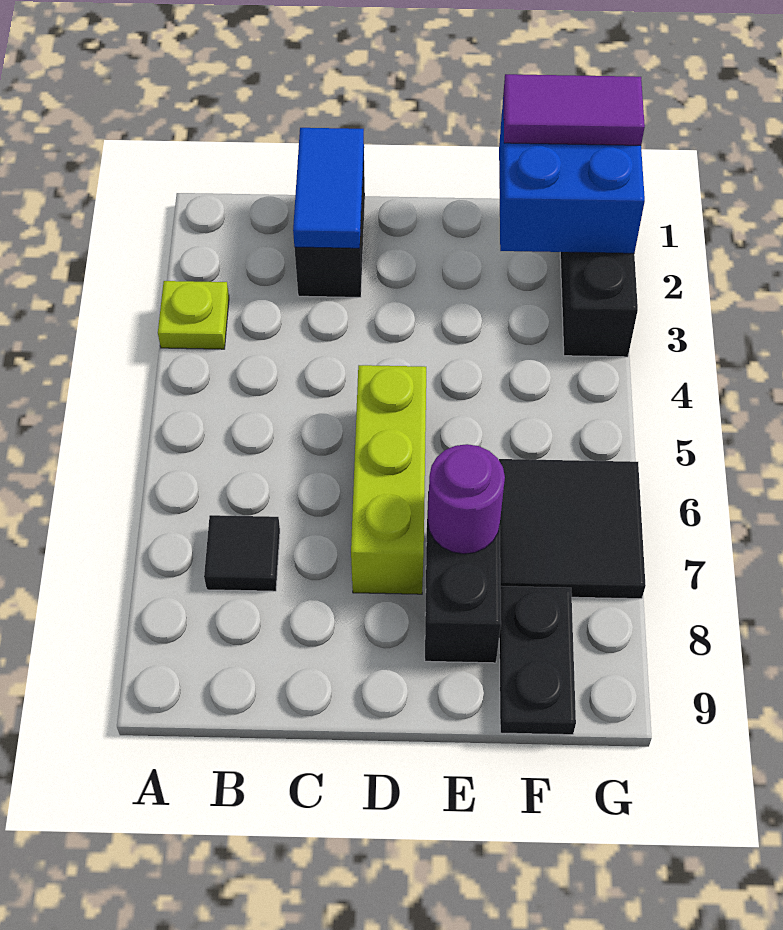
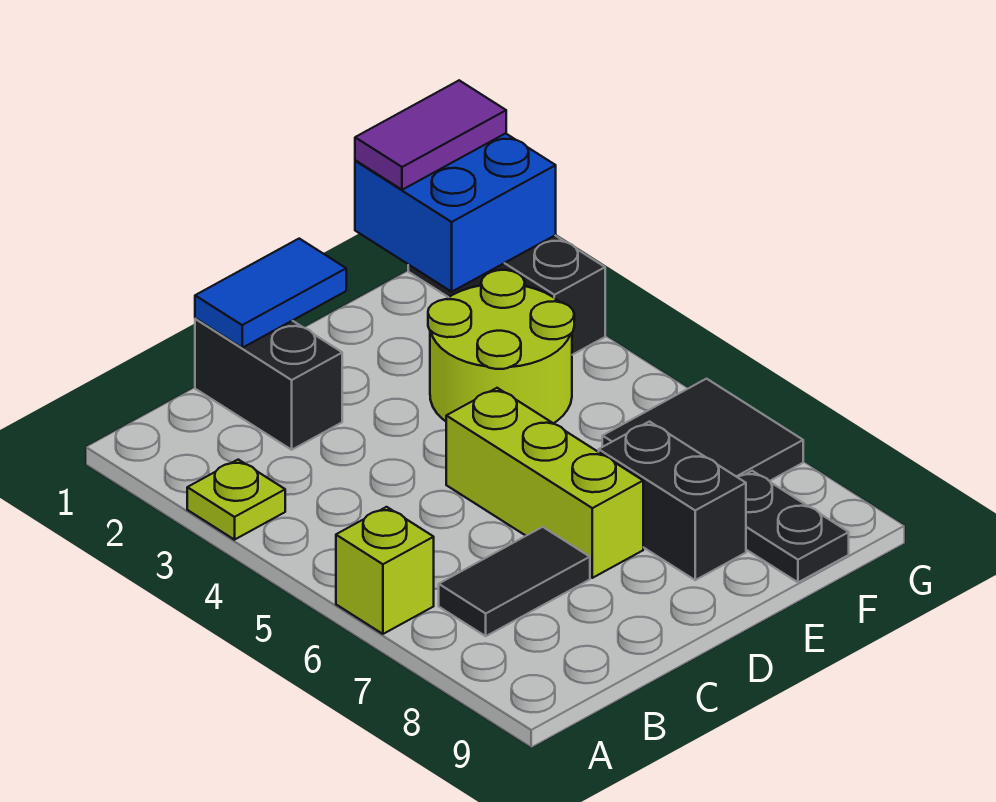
none -> lime brick A6 level 1
black tile B7 level 1 -> black tile B7:C7 level 1
blue tile C1:C2 level 2 -> blue tile C1:D1 level 2
none -> lime round brick E3:F4 level 1
purple round brick E7 level 2 -> none

